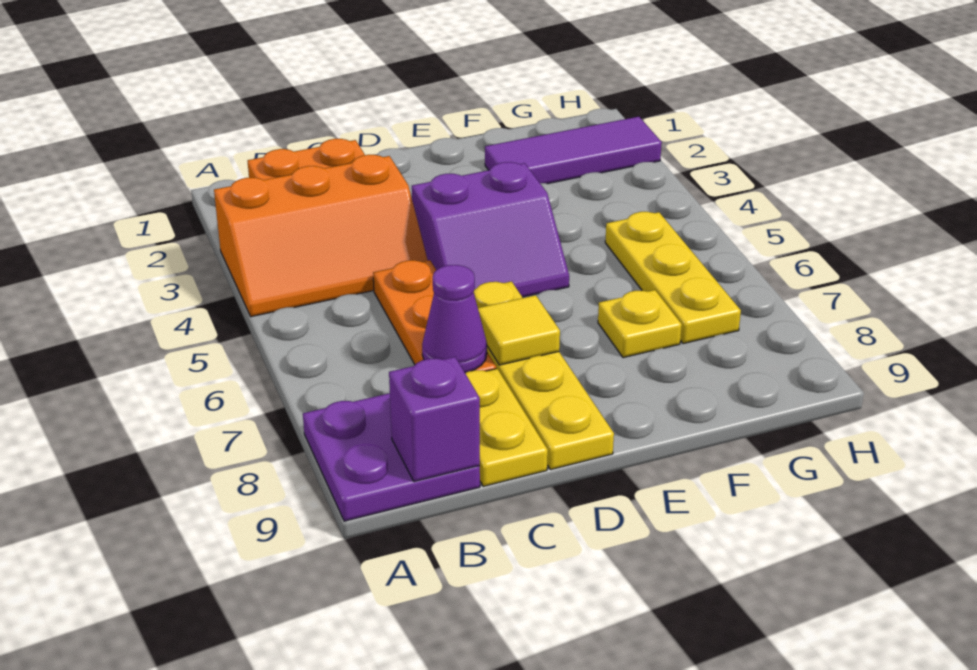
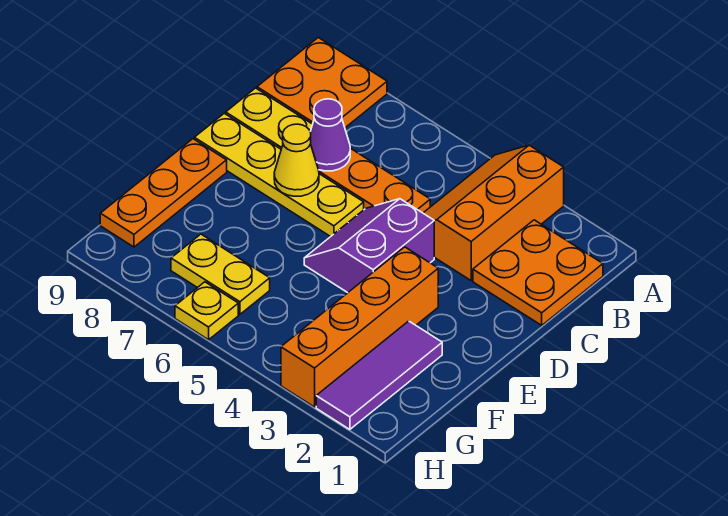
purple plate A8:B9 level 1 -> orange plate A8:B9 level 1
purple brick B9 level 2 -> none
yellow tile D7 level 2 -> yellow cone D7 level 2
none -> orange brick E3:H3 level 1
none -> orange plate E9:G9 level 1
yellow plate F7 level 1 -> yellow plate H6 level 1
yellow plate G5:G7 level 1 -> yellow plate G6:G7 level 1

